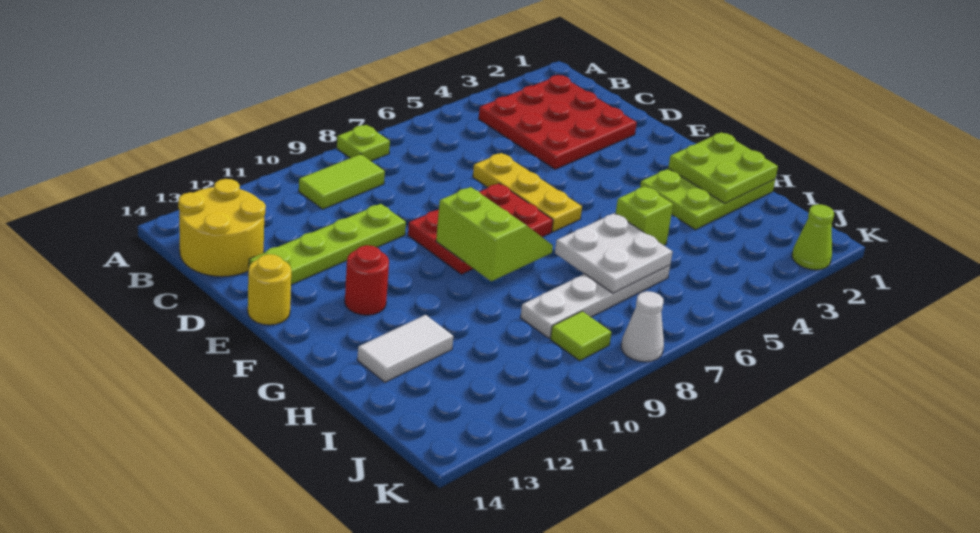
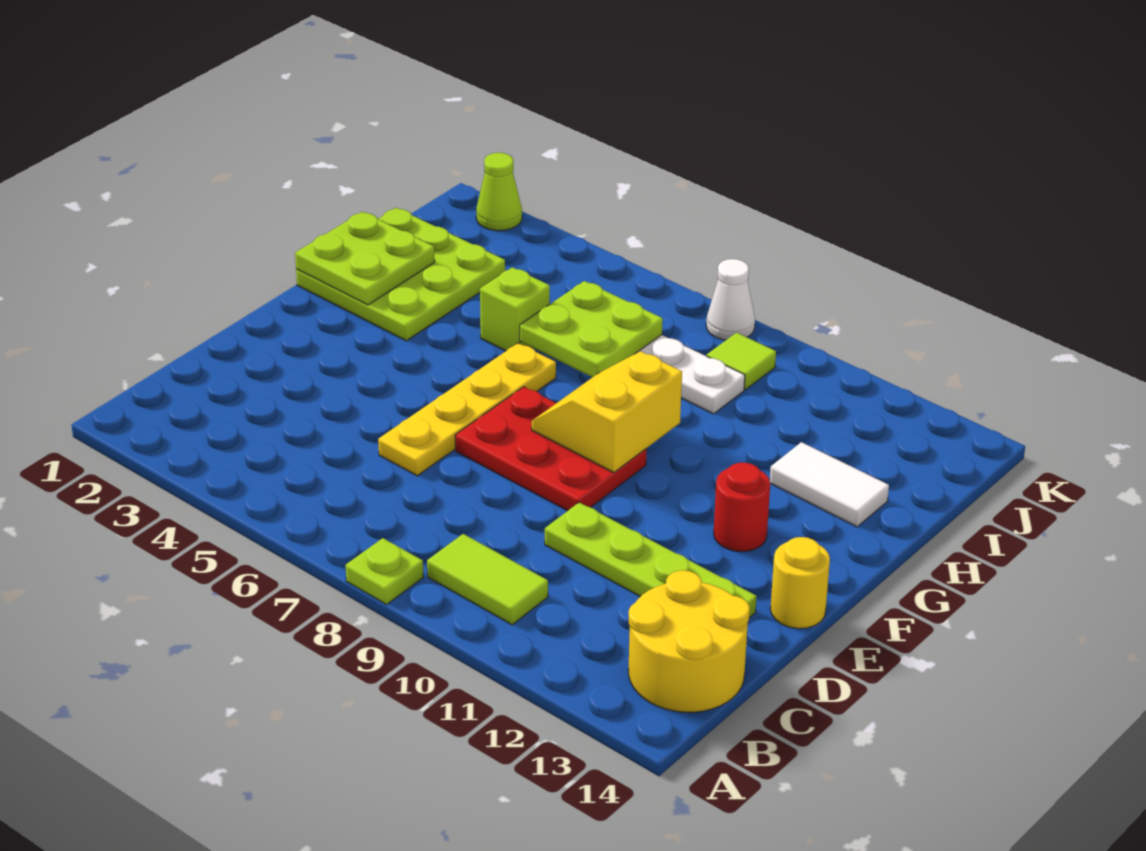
red plate B2:D4 level 1 -> none
yellow plate D6:F6 level 1 -> yellow plate D6:G6 level 1
lime slope F8:G9 level 2 top 9 -> yellow slope F8:G9 level 2 top 9
lime plate G1:H3 level 1 -> lime plate G1:I3 level 1
white plate H6:I7 level 2 -> lime plate H6:I7 level 2

